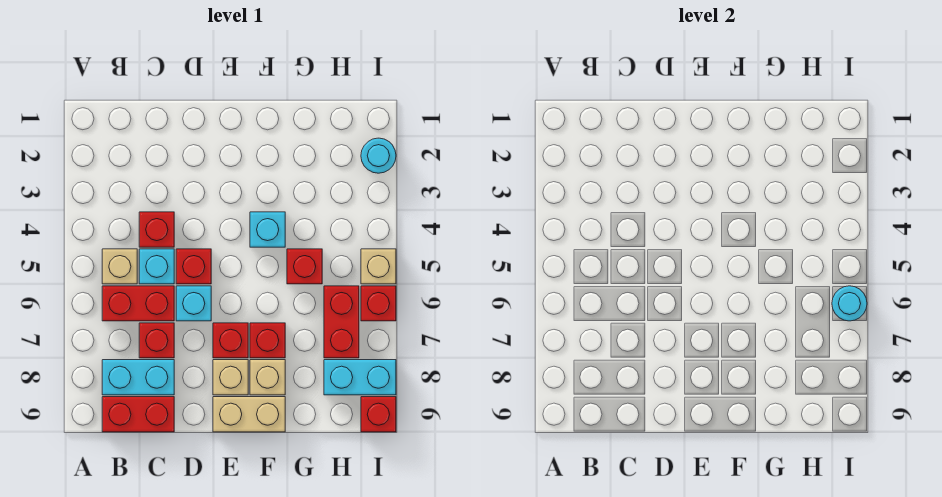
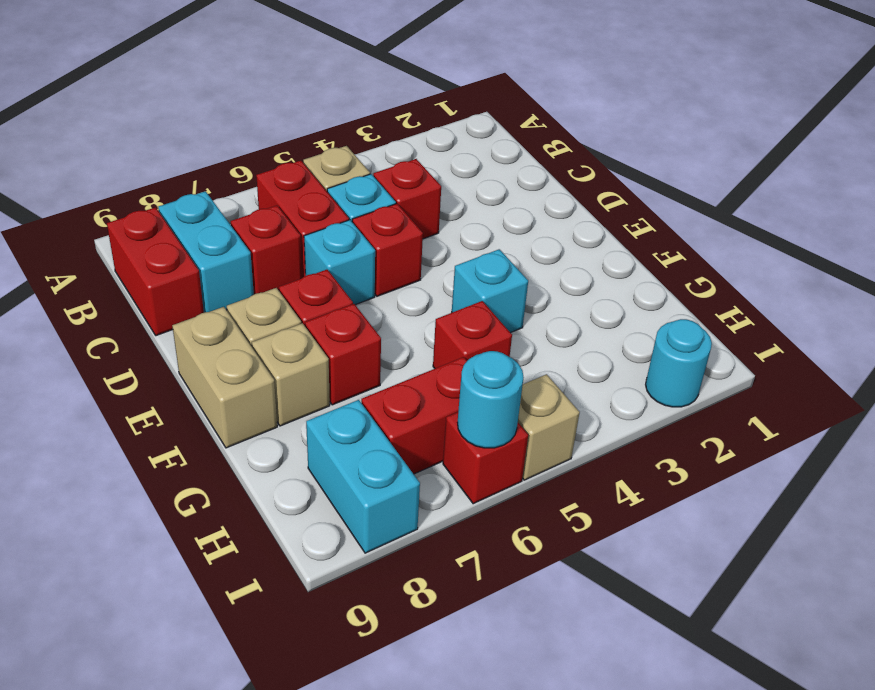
red brick I9 level 1 -> none

